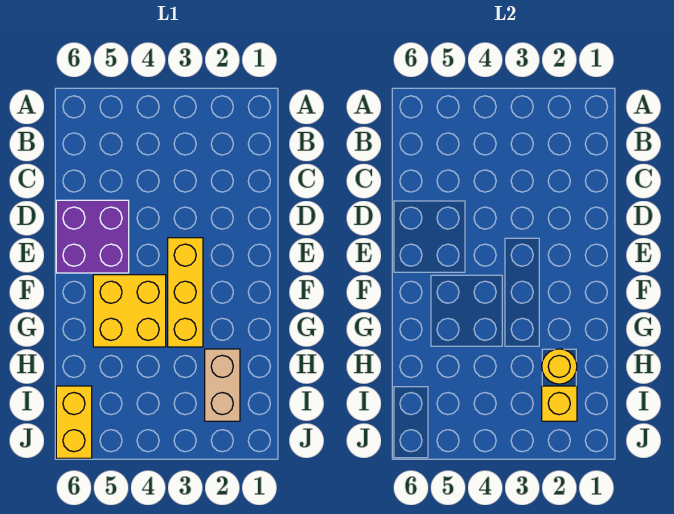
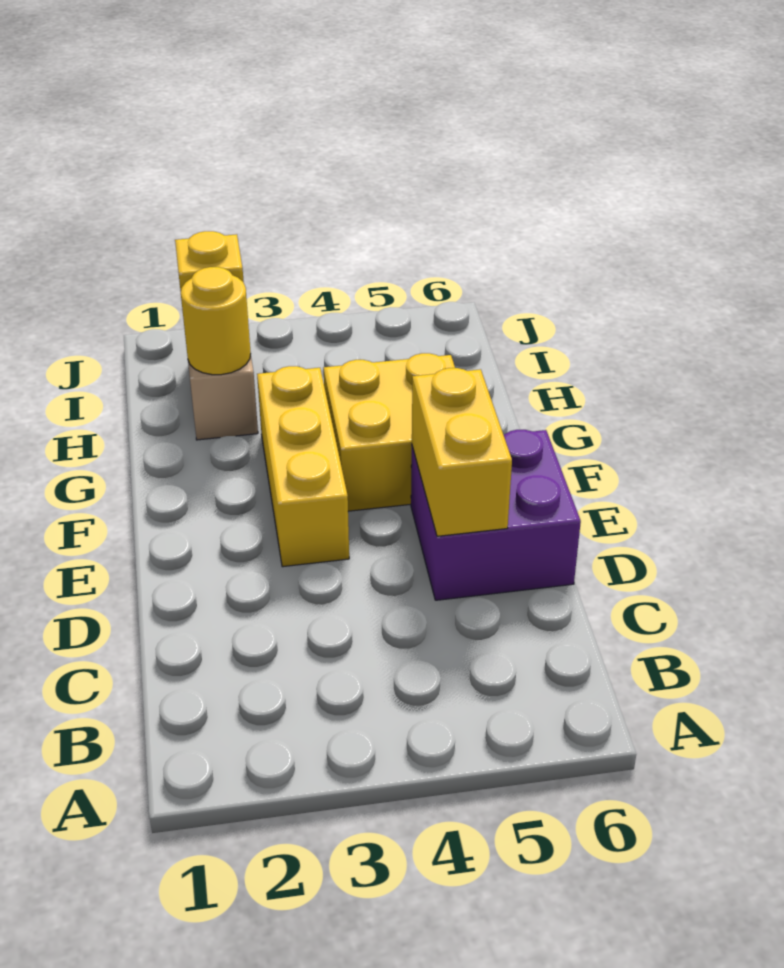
yellow brick I6:J6 level 1 -> yellow brick D5:E5 level 2

